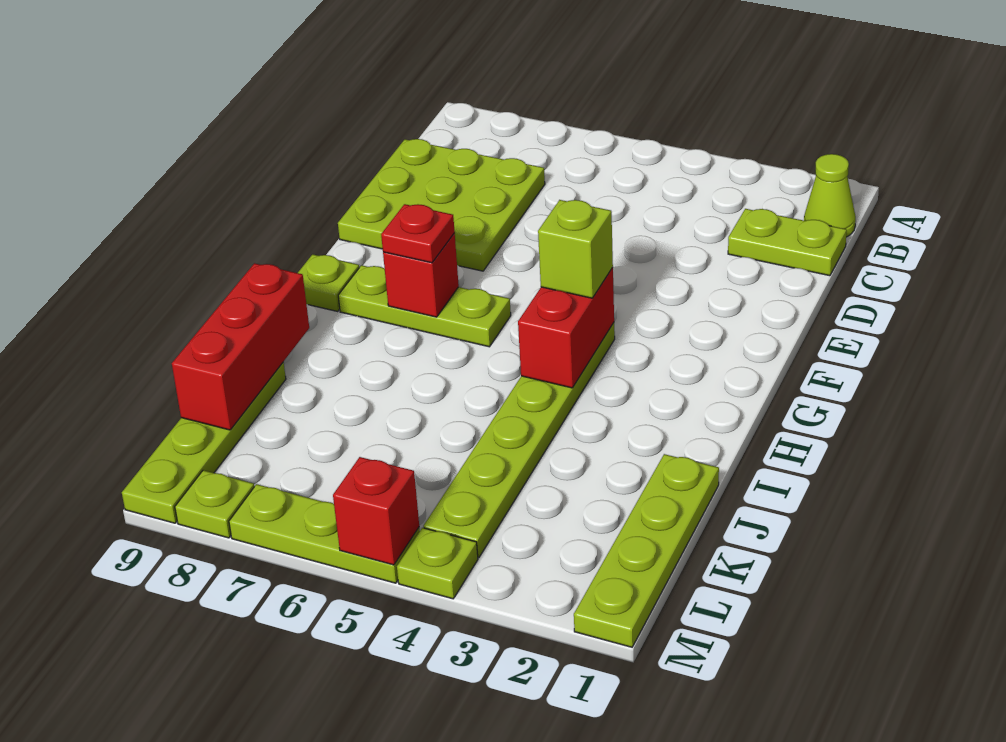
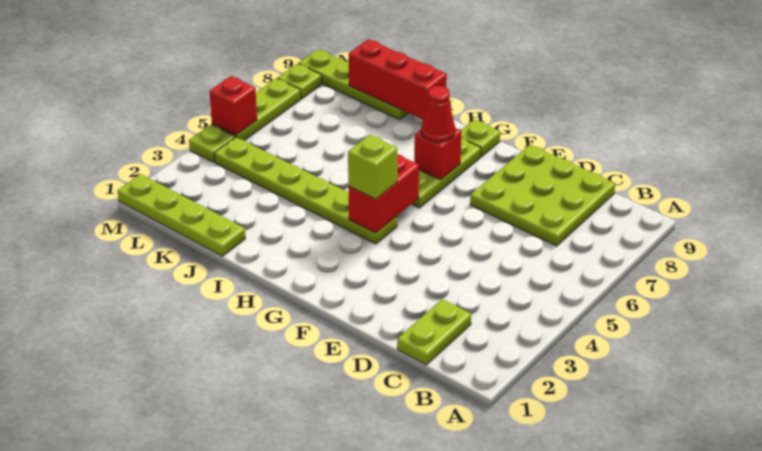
lime cone B1 level 1 -> none
red brick G4:H4 level 2 -> red brick G4:G5 level 2
red plate G7 level 3 -> red cone G7 level 3

